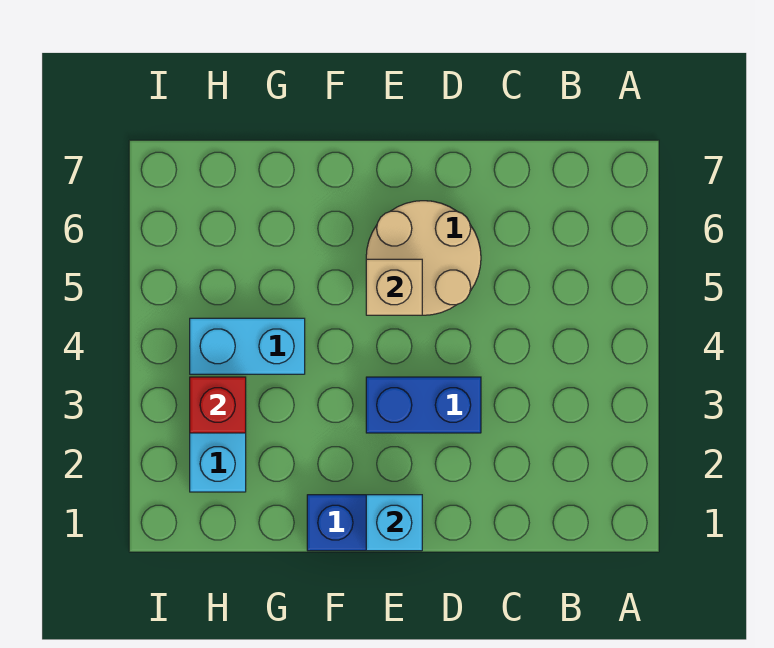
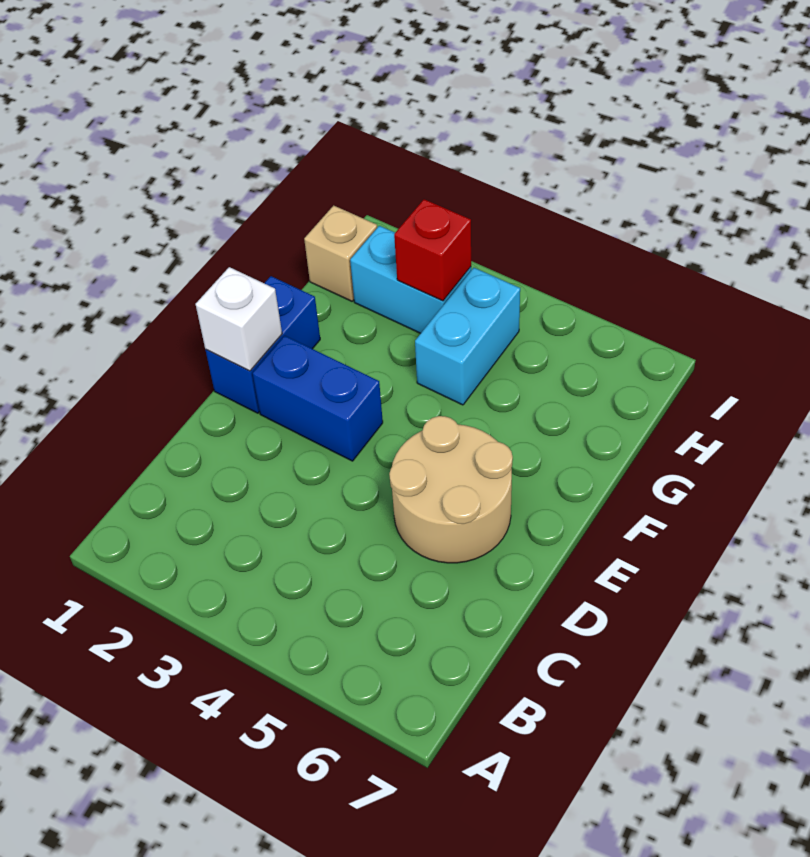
blue brick D3:E3 level 1 -> blue brick E2:E3 level 1
cyan brick E1 level 2 -> white brick E1 level 2
tan brick E5 level 2 -> tan brick H1 level 1

